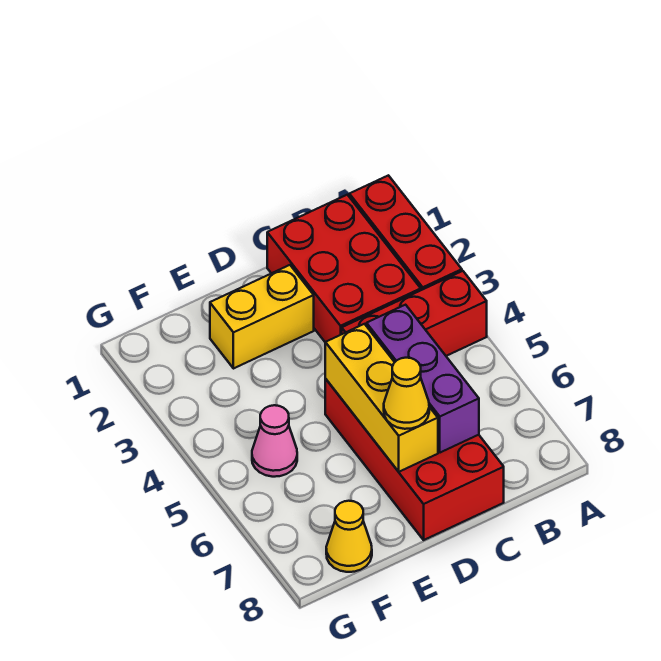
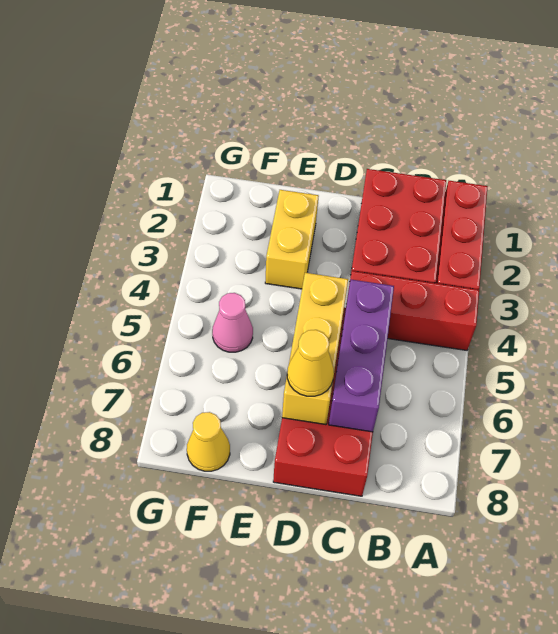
yellow brick D2:E2 level 1 -> yellow brick E2:E3 level 1

